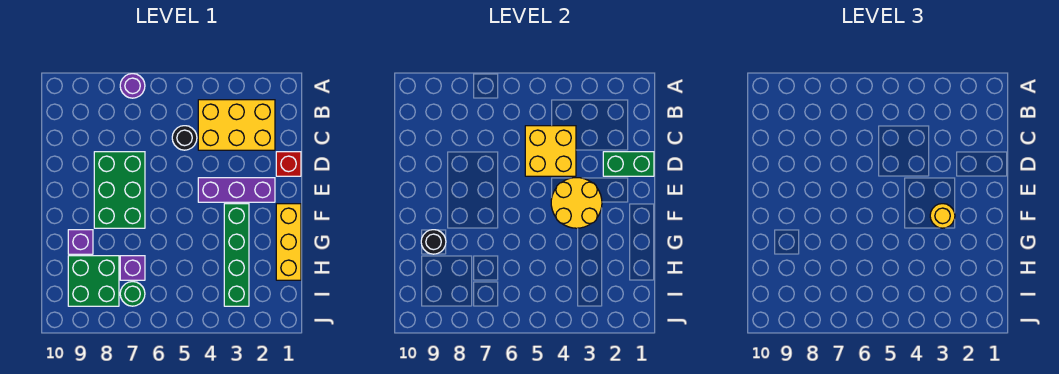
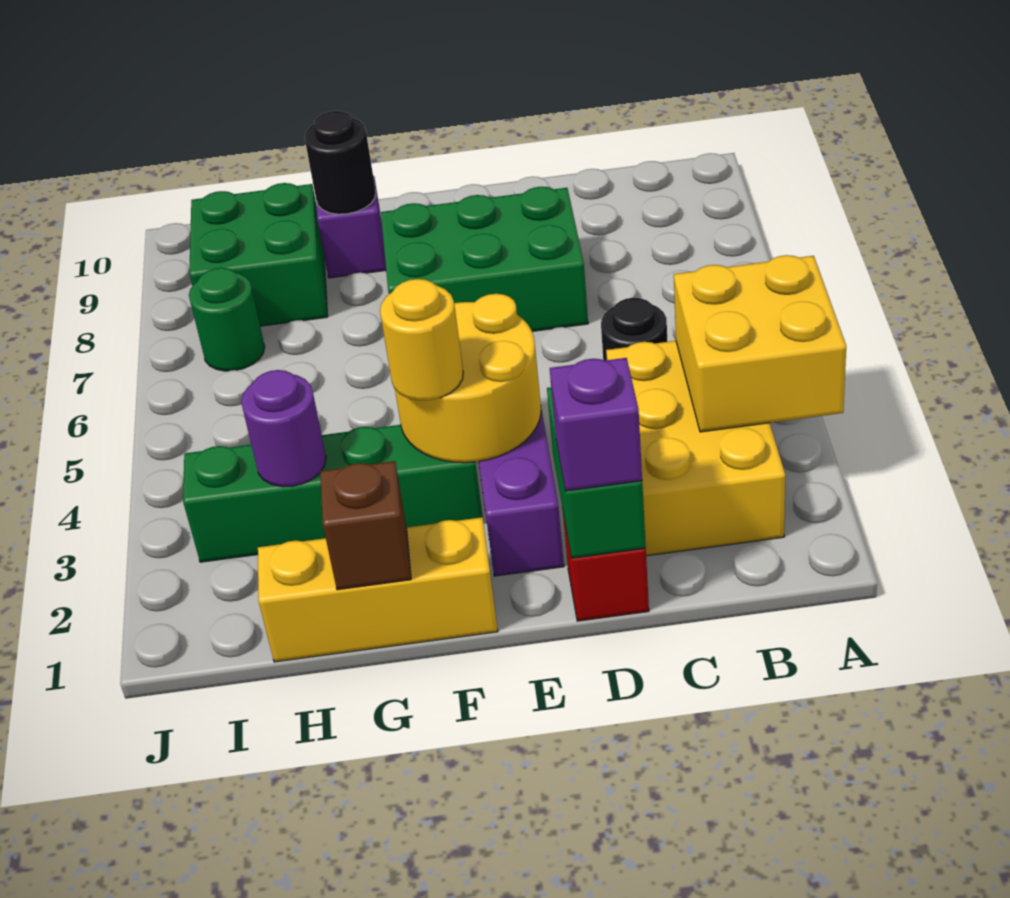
purple round brick A7 level 1 -> purple round brick H3 level 2
yellow brick C4:D5 level 2 -> yellow brick A3:B4 level 2
none -> brown brick G1 level 2
purple brick H7 level 1 -> purple brick D1 level 3

